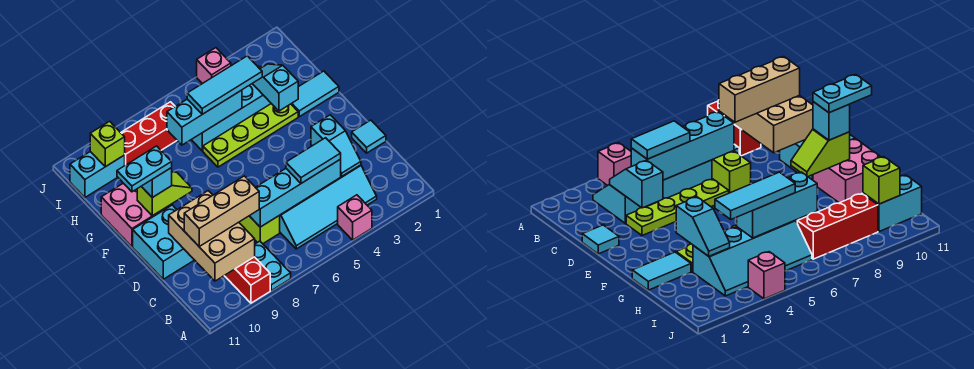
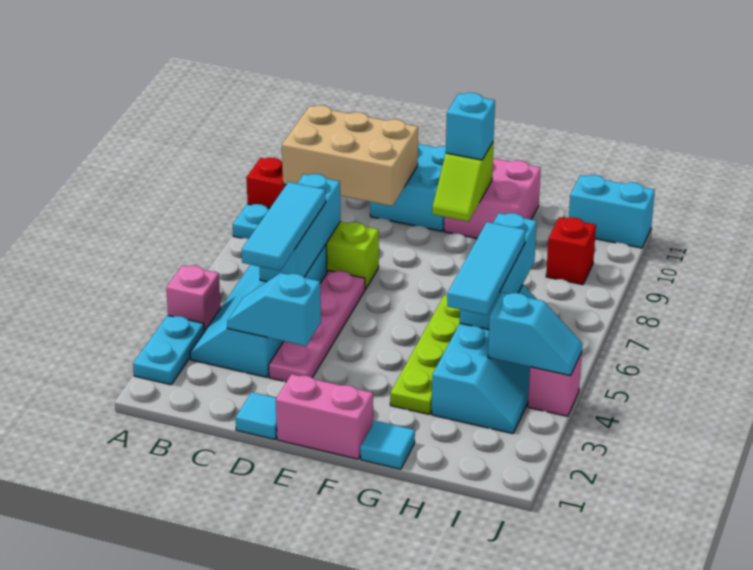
cyan brick C4:C7 level 2 -> cyan brick C5:C7 level 2
cyan tile C4:C5 level 3 -> cyan tile C4:C6 level 3
tan brick C8:C10 level 3 -> none
lime plate D3:D6 level 1 -> pink plate D3:D6 level 1
none -> pink brick E1:F1 level 1
cyan plate F10:F11 level 4 -> cyan plate A2:A3 level 1
cyan tile G1:G2 level 1 -> cyan tile G1 level 1
cyan slope G3:H3 level 2 top G -> cyan slope I4:J4 level 2 top I
red brick I7:I9 level 1 -> red brick I9 level 1
cyan brick I10:I11 level 1 -> cyan brick I11:J11 level 1
lime brick I10 level 2 -> none

